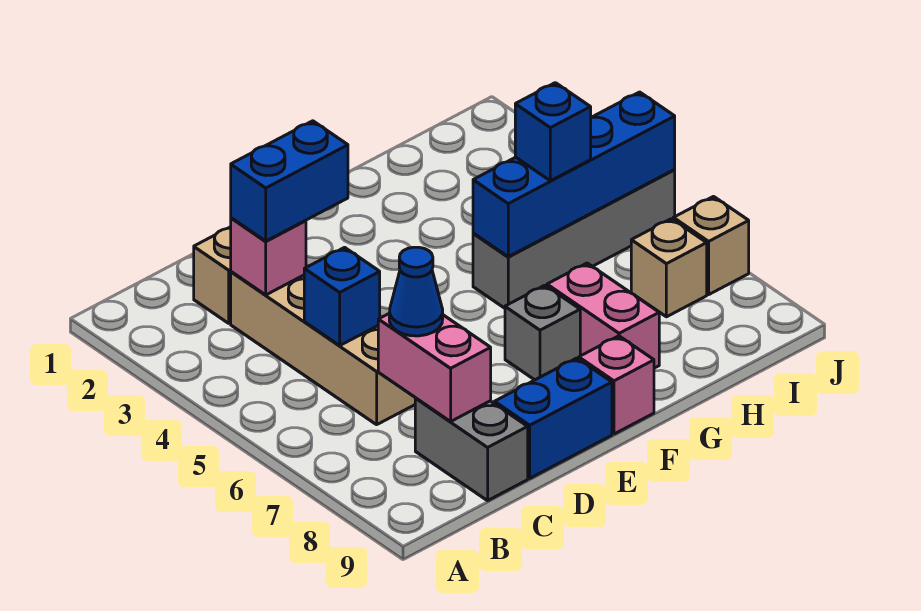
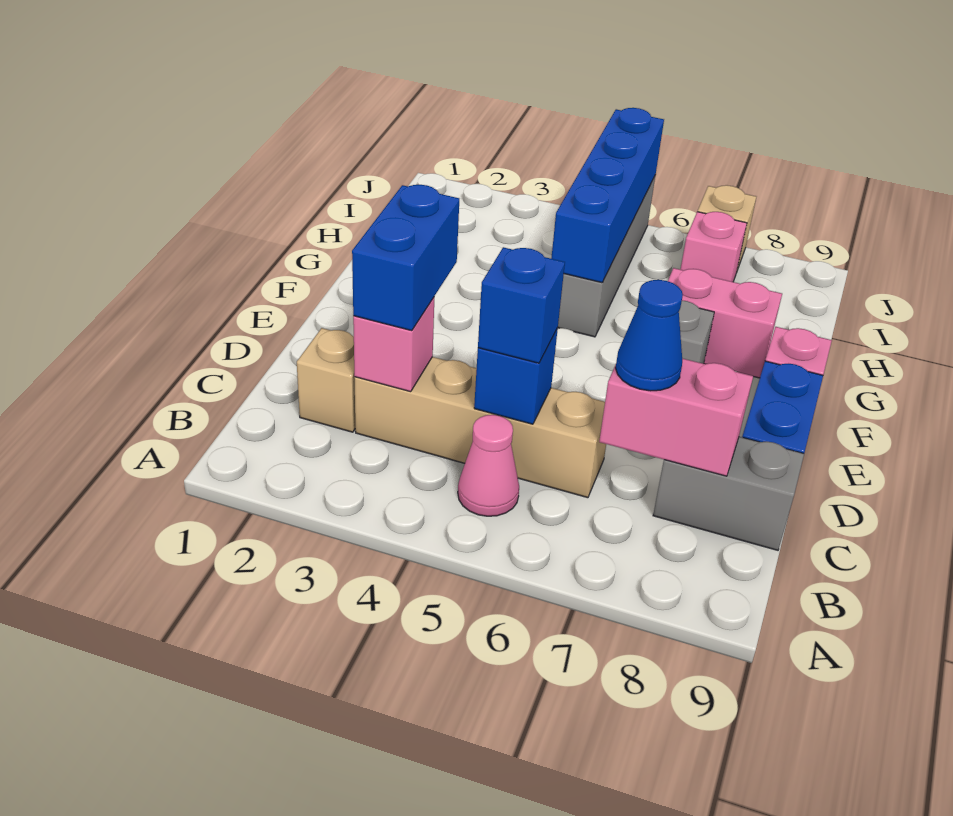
none -> pink cone B5 level 1
blue brick H5 level 3 -> blue brick C5 level 3
tan brick I7 level 1 -> pink brick I7 level 1

